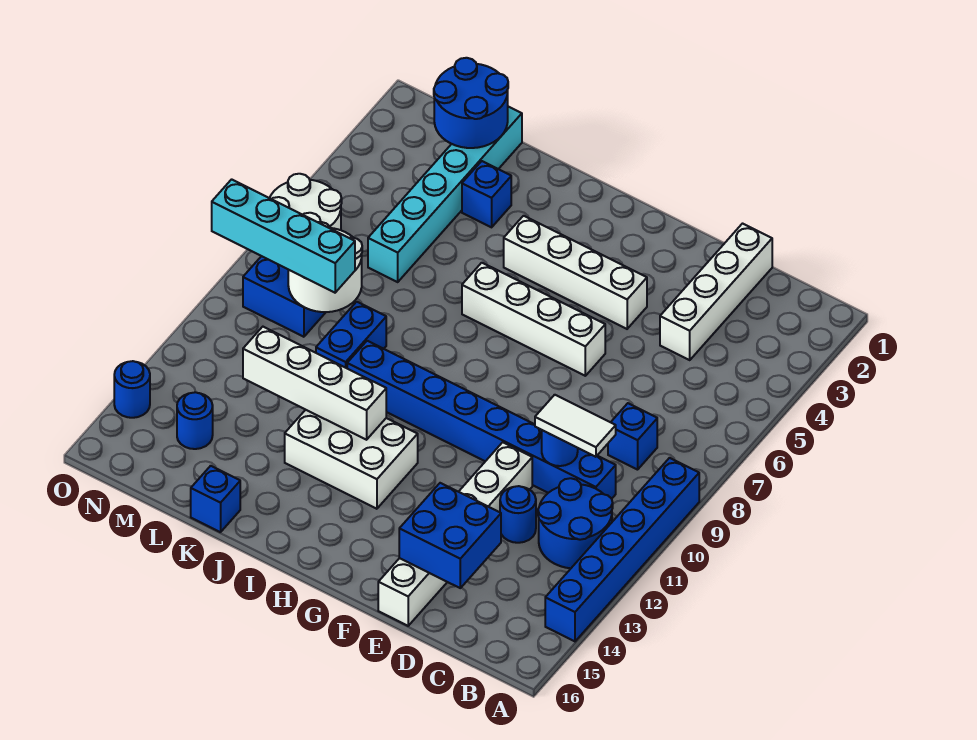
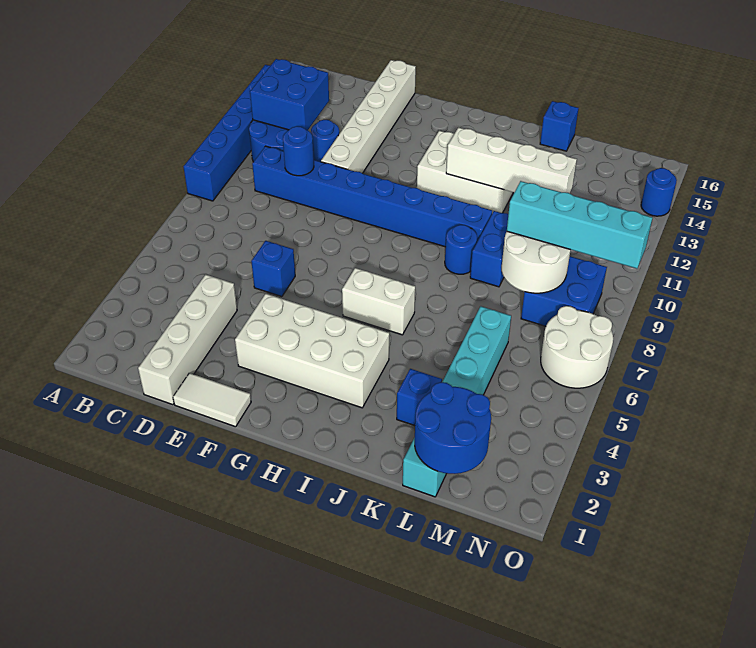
blue brick C8 level 1 -> blue brick E6 level 1
white tile C10:D10 level 3 -> white tile E1:F1 level 1
blue brick D14:E15 level 2 -> blue brick B12:C13 level 2
white brick F4:I4 level 1 -> white brick F3:I4 level 1
white brick F6:I6 level 1 -> white brick H6:I6 level 1
blue round brick M14 level 1 -> blue round brick J9 level 1

